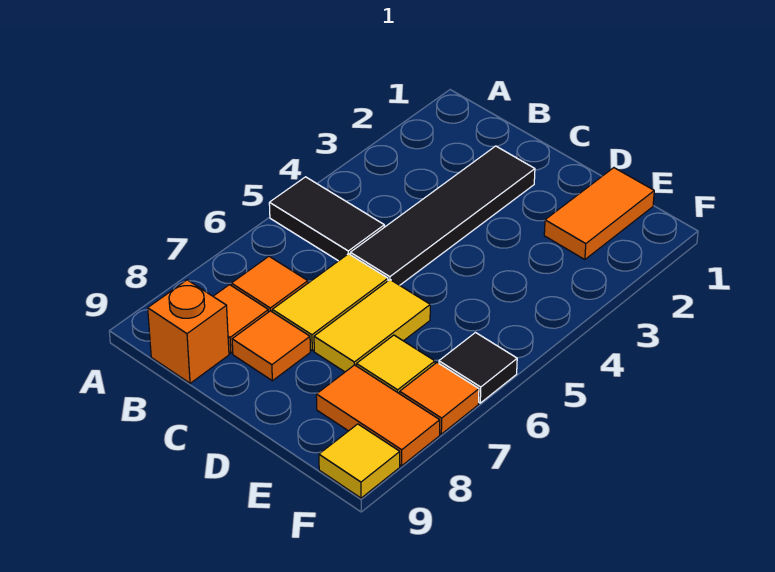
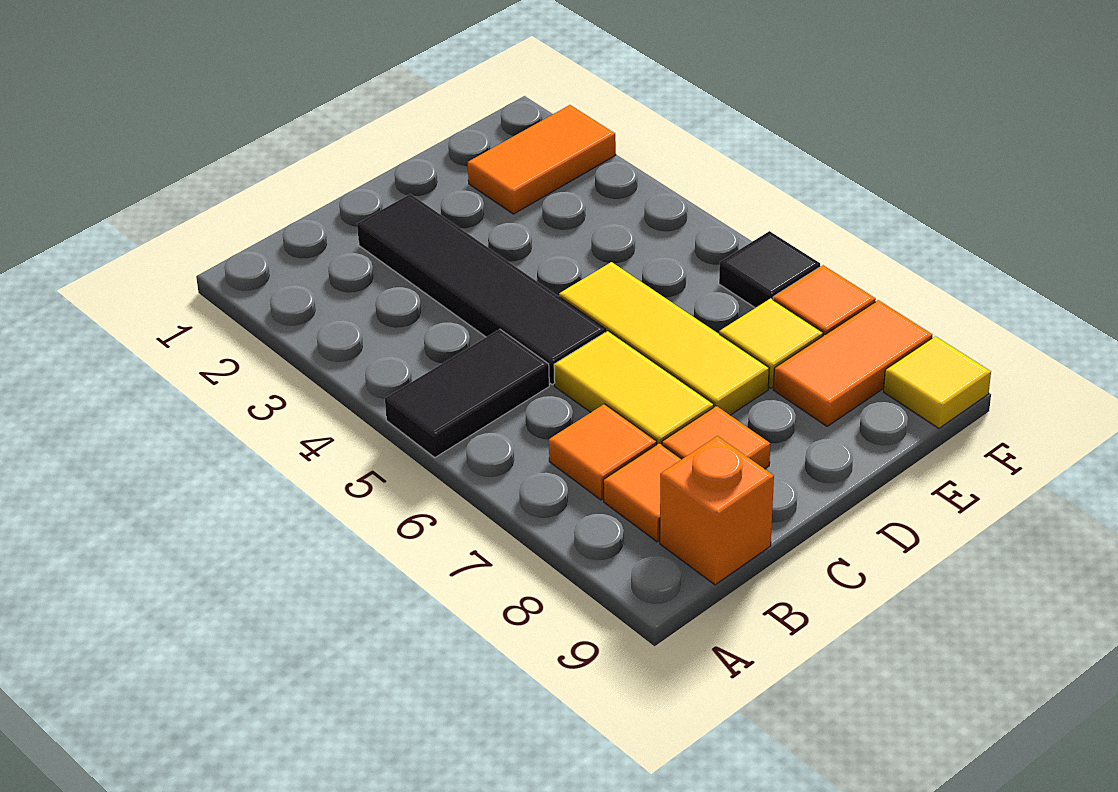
yellow tile D6:D7 level 1 -> yellow tile D5:D7 level 1
orange tile E1:E2 level 1 -> orange tile E2:F2 level 1

